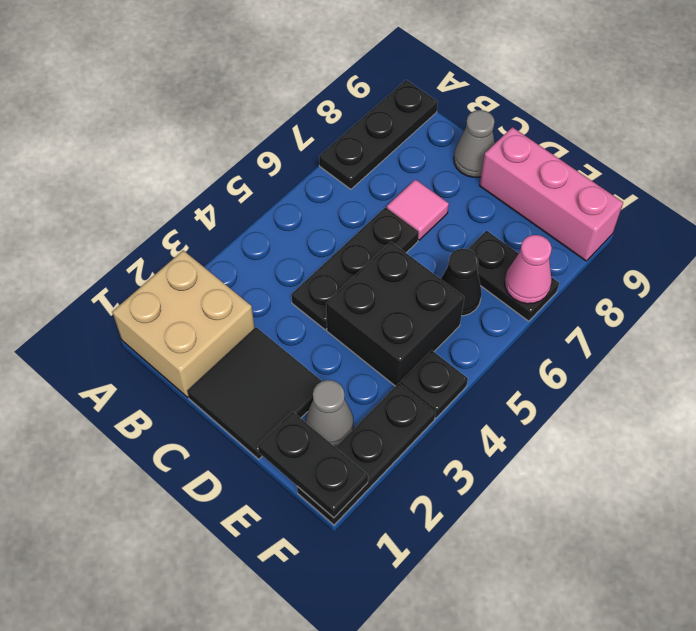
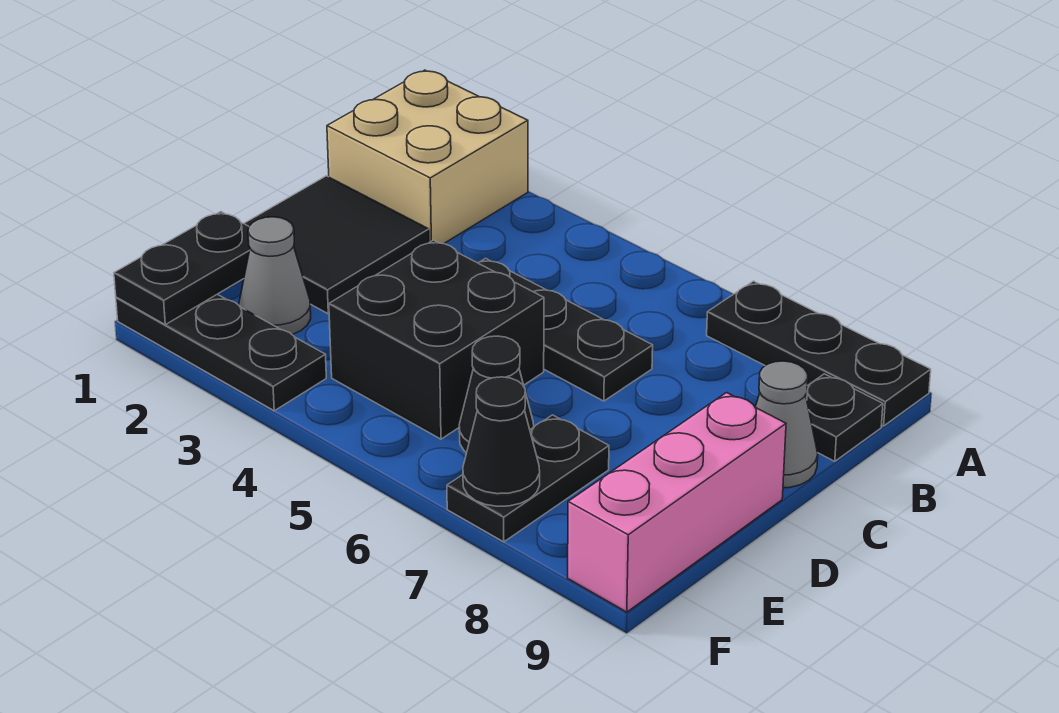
pink tile C7 level 1 -> none
black plate F4 level 1 -> black plate B9 level 1
pink cone F7 level 2 -> black cone F7 level 2

